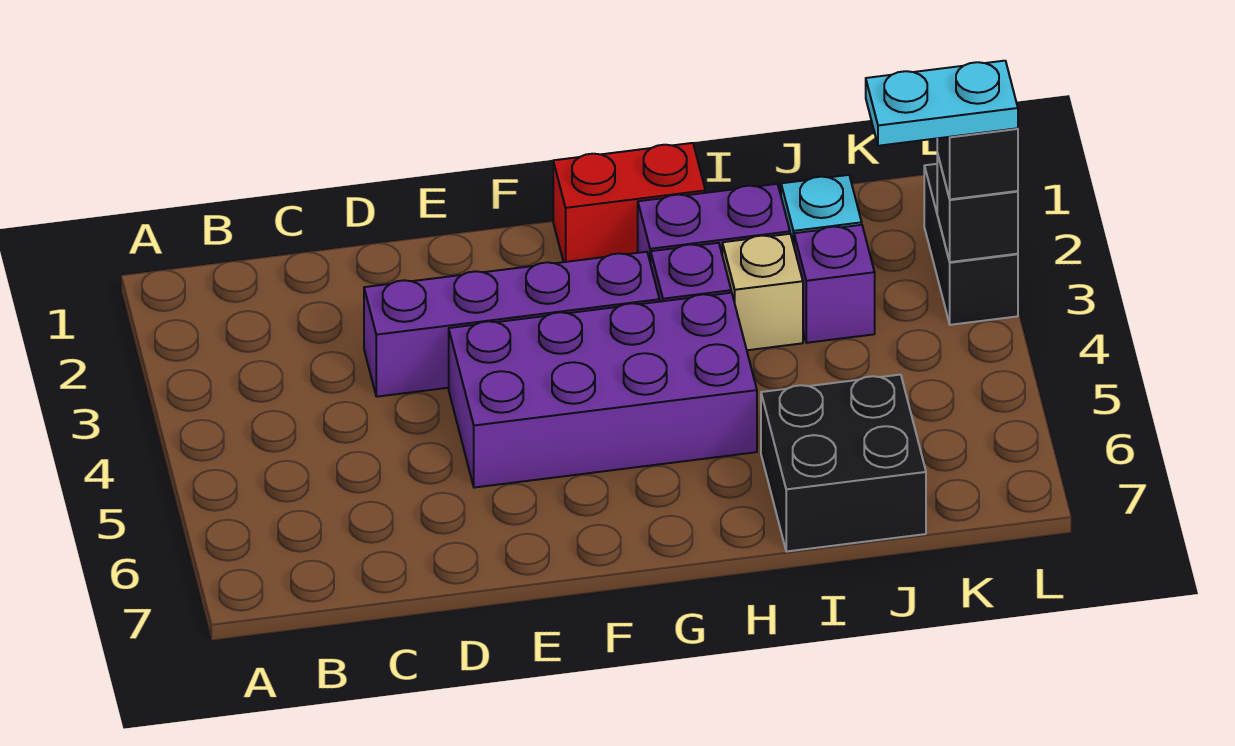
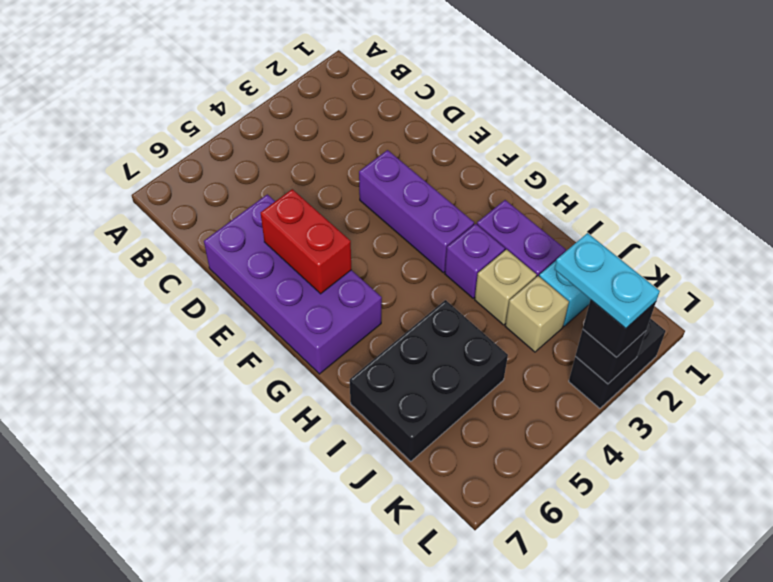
purple brick D3:G3 level 1 -> purple brick E3:G3 level 1
purple brick E4:H5 level 1 -> purple brick D6:G7 level 1
red brick G1:H1 level 1 -> red brick E6:F6 level 2
black brick I6:J7 level 1 -> black brick I5:J7 level 1
purple brick J3 level 1 -> tan brick J3 level 1

